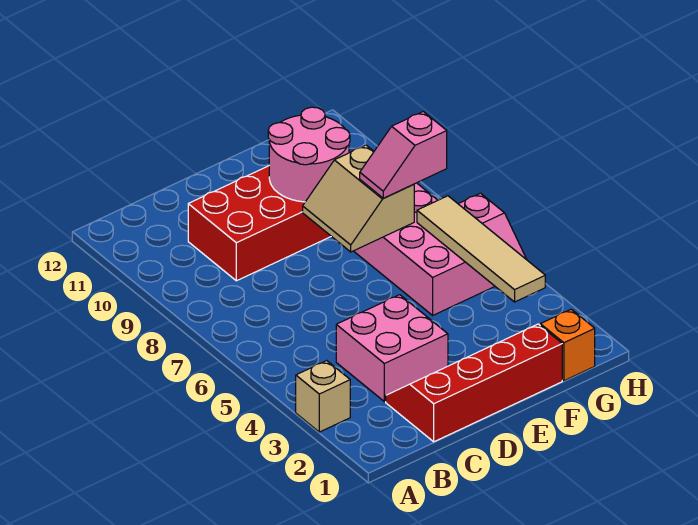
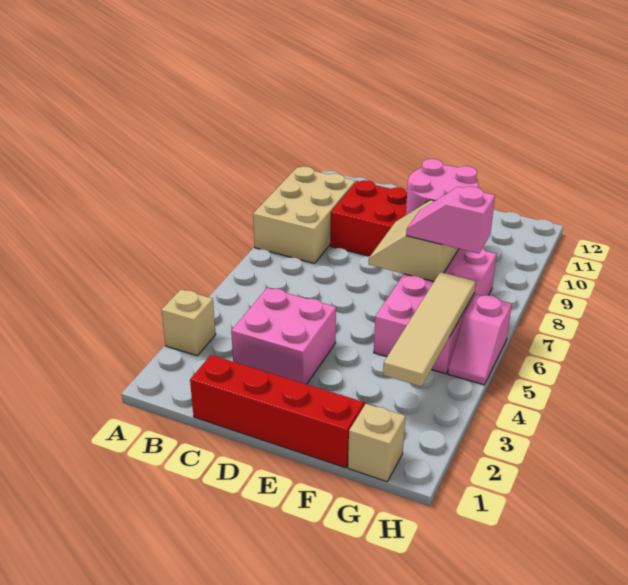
none -> tan brick A8:B10 level 1
orange brick G1 level 1 -> tan brick G1 level 1

